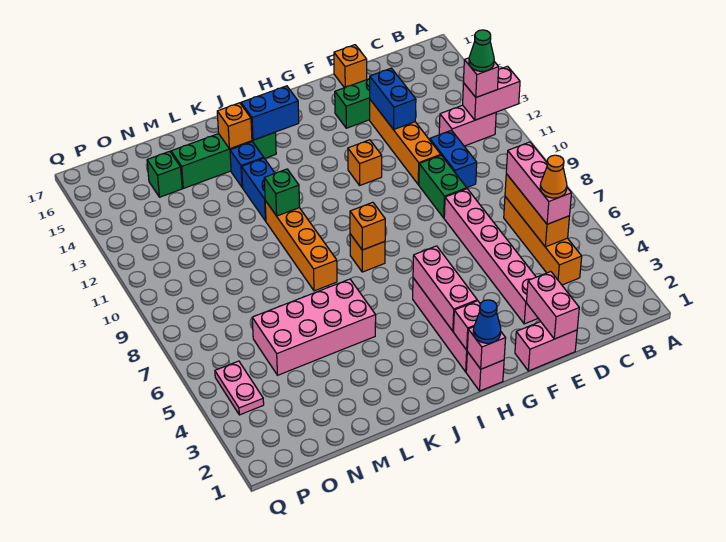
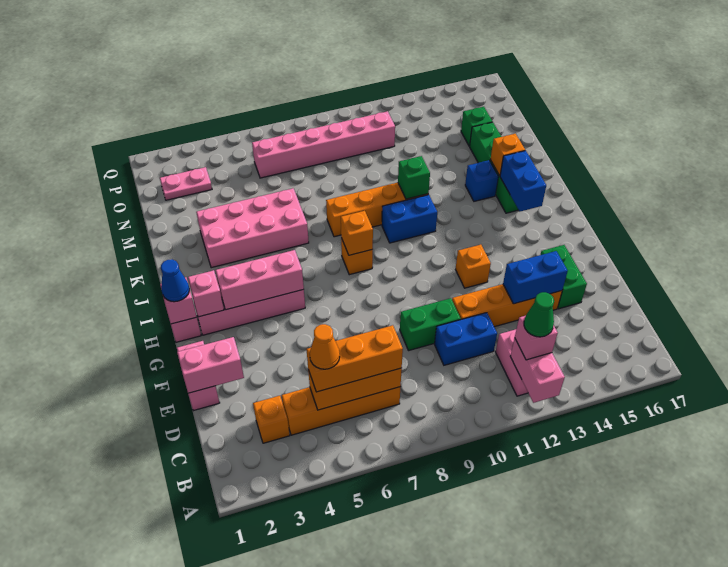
pink brick C5:C7 level 3 -> orange brick C5:C7 level 3
pink brick E3:E8 level 1 -> pink brick O6:O11 level 1
orange brick E17 level 1 -> orange brick C3 level 1
pink brick K5:N6 level 1 -> pink brick K3:L6 level 1
blue brick K12:K13 level 1 -> blue brick J10:J11 level 1
pink plate P4:P5 level 1 -> pink plate O2:O3 level 1

